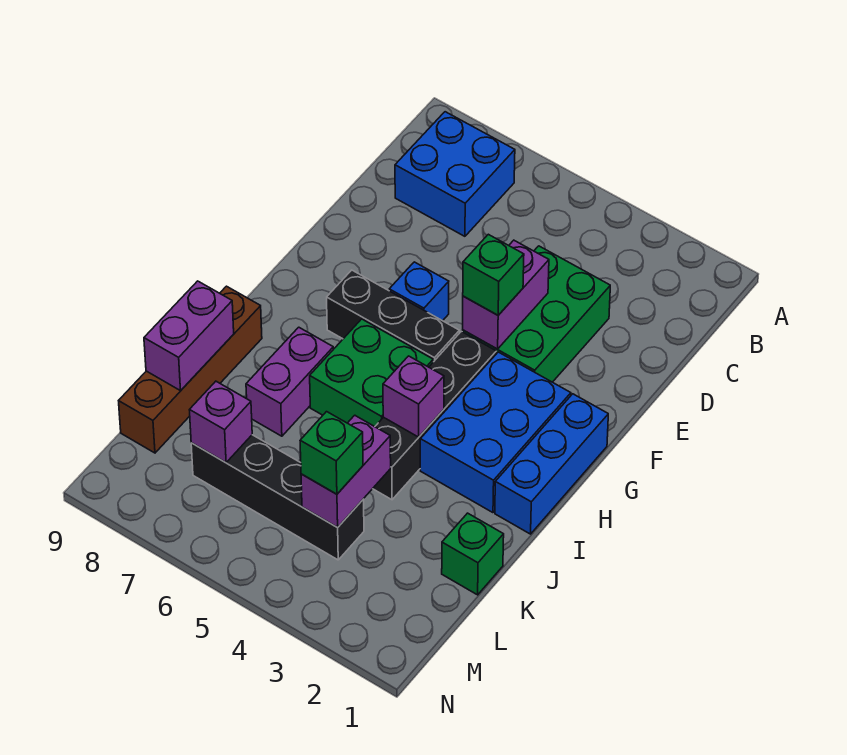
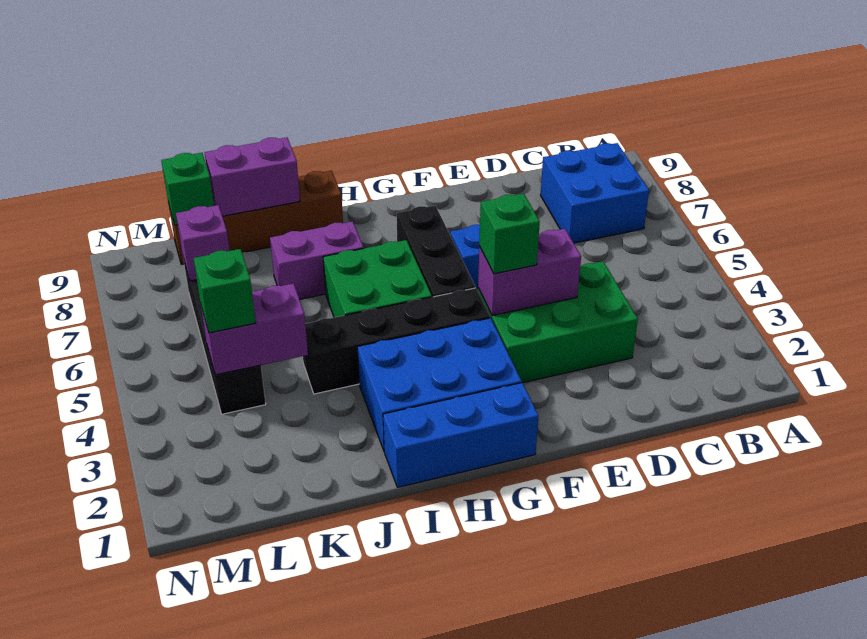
purple brick I4 level 2 -> none
green brick K1 level 1 -> green brick L9 level 2

